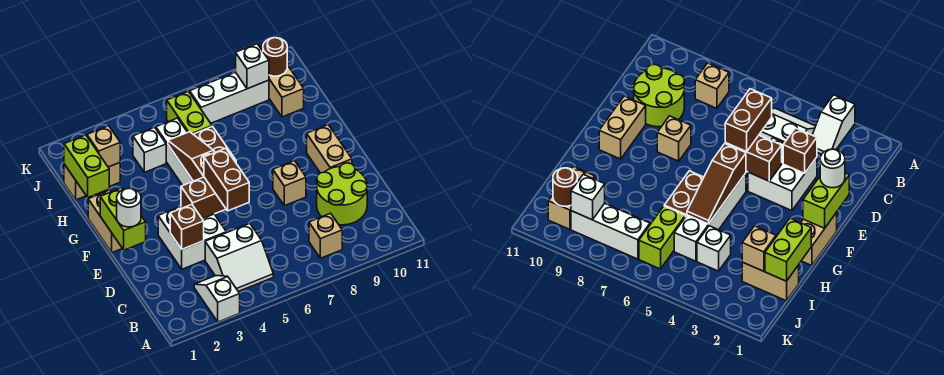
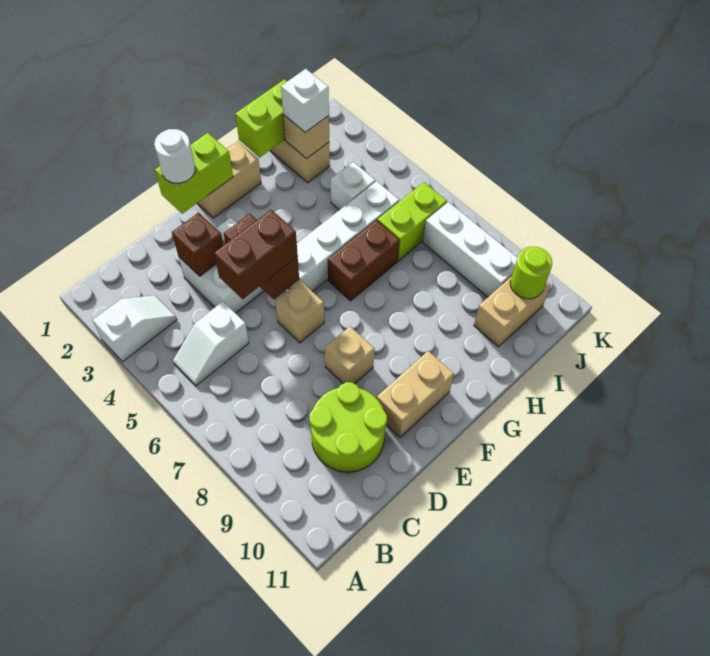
white slope B4:C5 level 1 top C -> white slope B5:C5 level 1 top C
tan brick B8 level 1 -> tan brick E6 level 1
brown slope F5:H5 level 2 top F -> none
white brick J9 level 2 -> white brick I2 level 3
brown round brick J10 level 2 -> lime round brick J10 level 2

